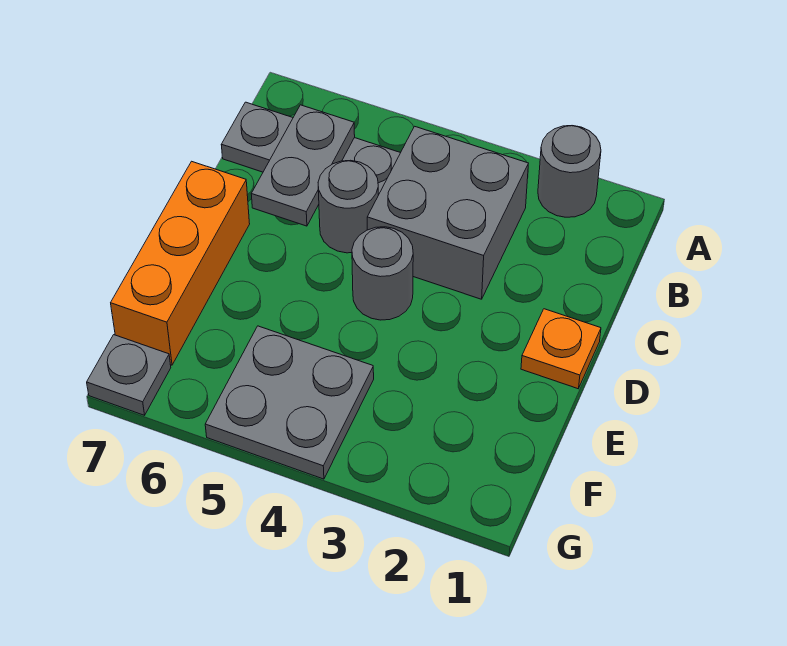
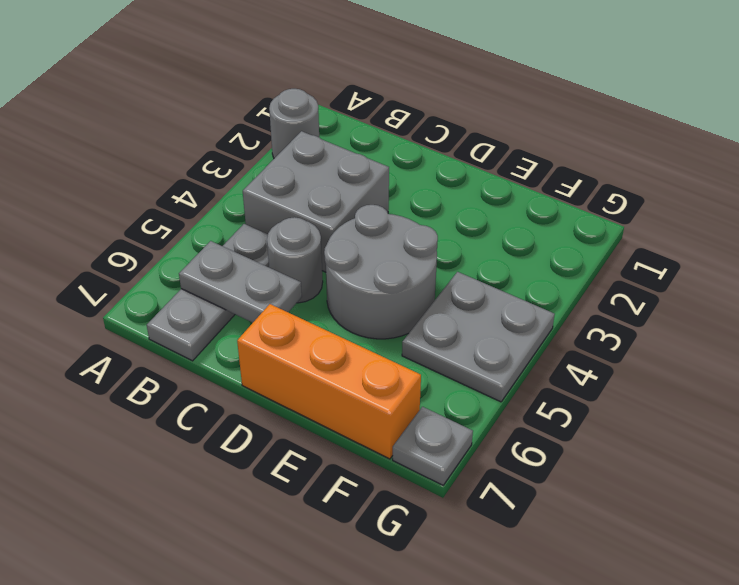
orange plate D1 level 1 -> none
grey round brick D4 level 1 -> grey round brick D4:E5 level 1

